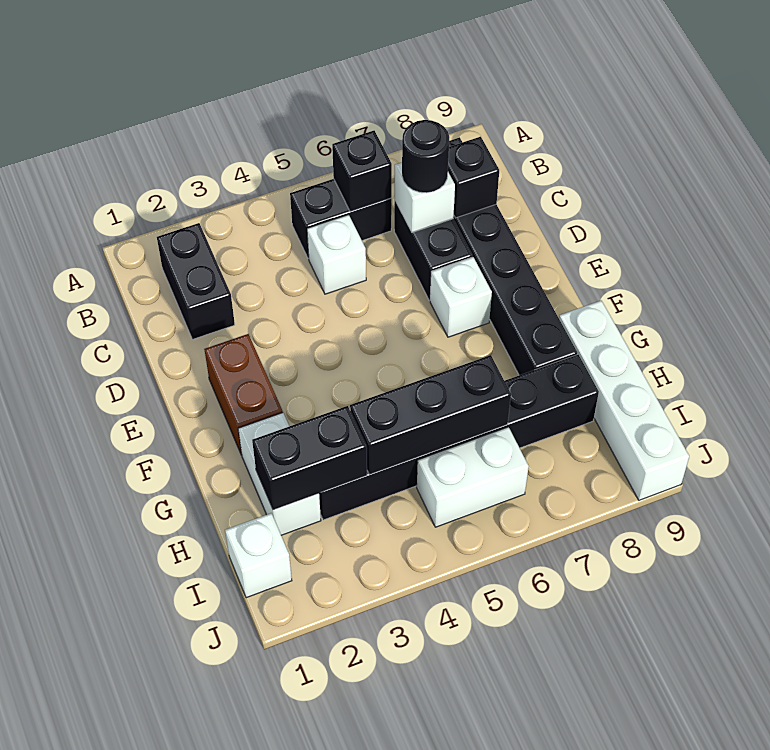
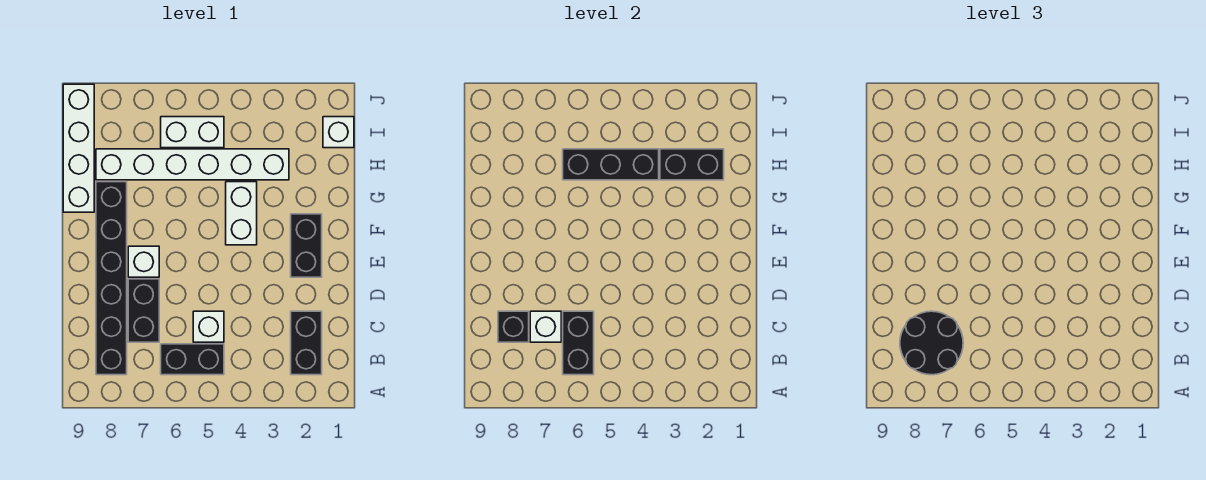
black brick B6 level 2 -> black brick B6:C6 level 2
black round brick C7 level 3 -> black round brick B7:C8 level 3
brown brick E2:F2 level 1 -> black brick E2:F2 level 1
white brick G2:H2 level 1 -> white brick F4:G4 level 1
black brick H3:H8 level 1 -> white brick H3:H8 level 1

